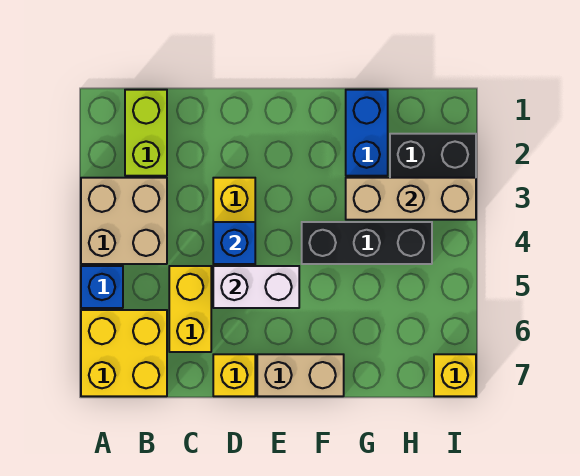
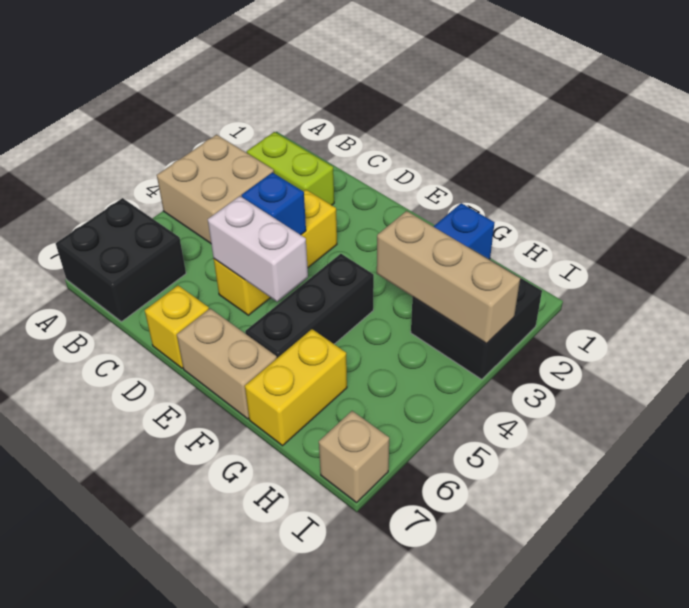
blue brick A5 level 1 -> none
yellow brick A6:B7 level 1 -> black brick A6:B7 level 1
lime brick B1:B2 level 1 -> lime brick B2:C2 level 1
yellow brick C5:C6 level 1 -> yellow brick G6:G7 level 1
black brick F4:H4 level 1 -> black brick F4:F6 level 1
yellow brick I7 level 1 -> tan brick I7 level 1

